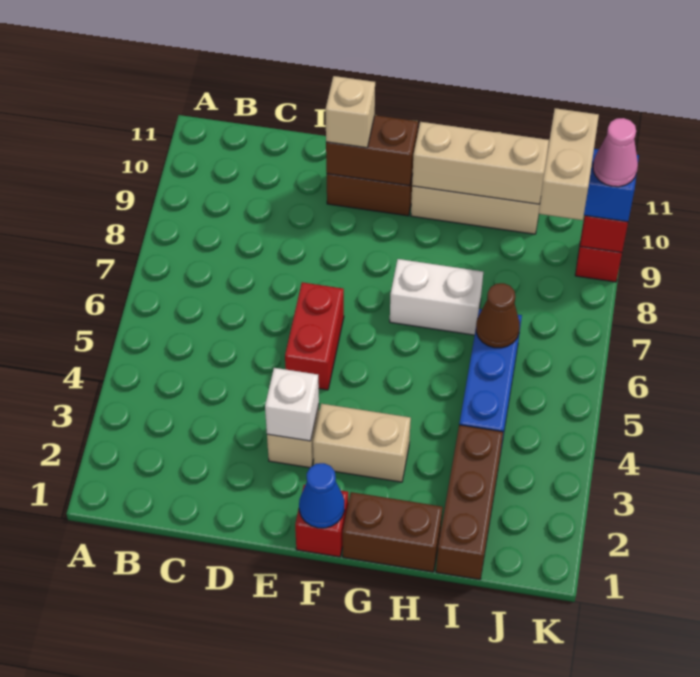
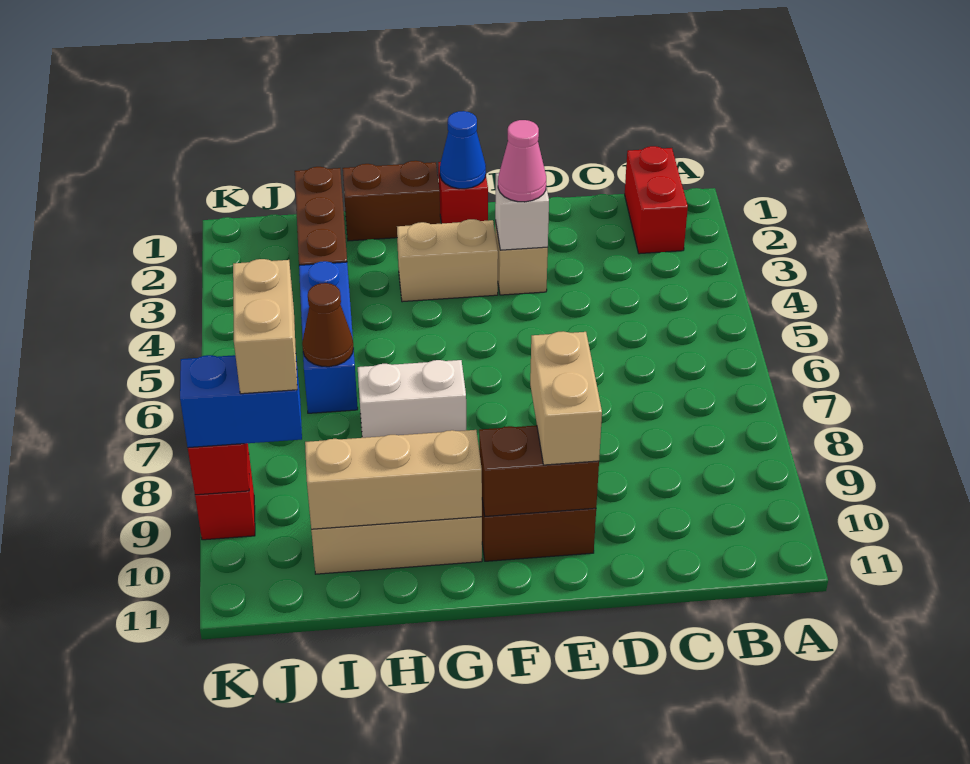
red brick E5:E6 level 1 -> red brick B1:B2 level 1
tan brick E10 level 3 -> tan brick E9:E10 level 3
pink cone K9 level 4 -> pink cone E3 level 3

